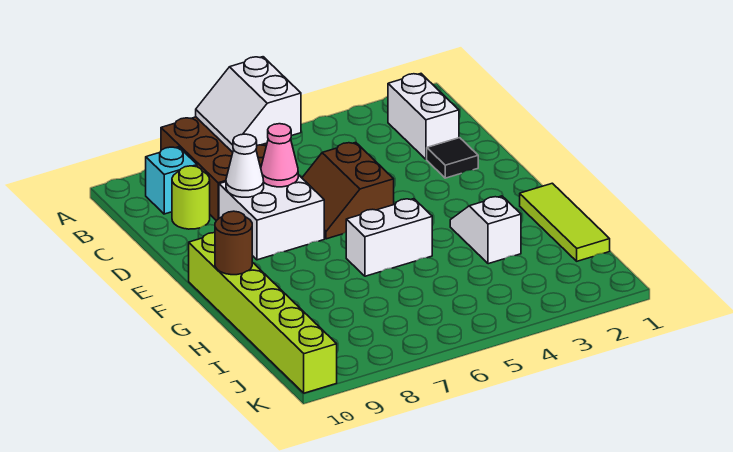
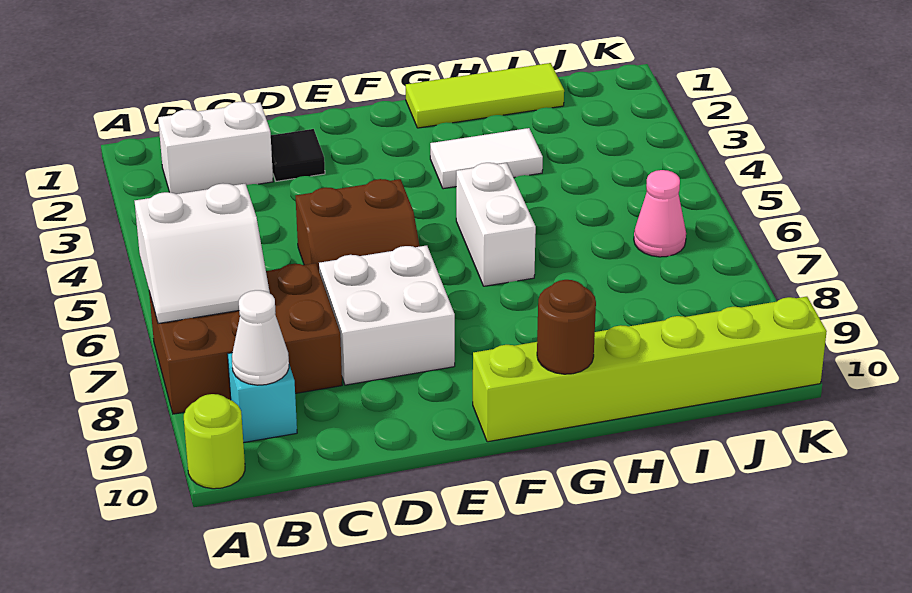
lime round brick C9 level 1 -> lime round brick A10 level 1
pink cone D7 level 2 -> pink cone J6 level 1
white cone D8 level 2 -> white cone B9 level 2
white slope G3:H3 level 1 top H -> white tile G3:H3 level 1

